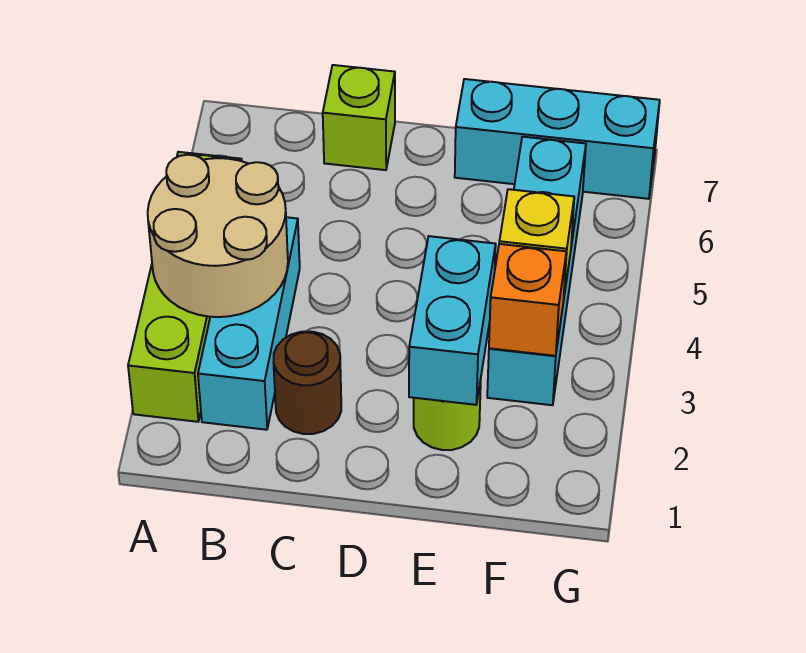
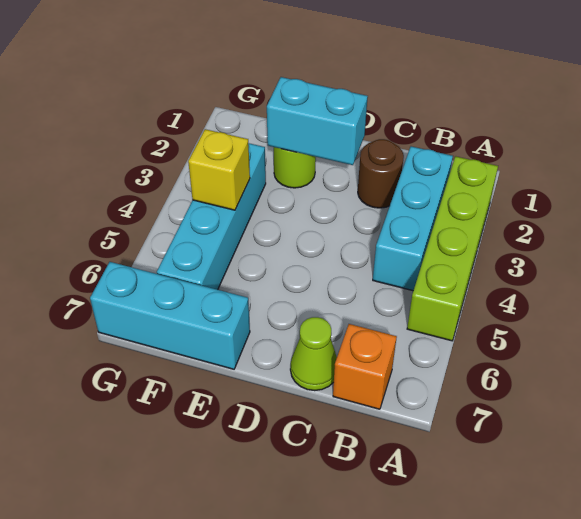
tan round brick A3:B4 level 2 -> none
lime brick C7 level 1 -> lime cone C7 level 1
cyan brick E2:E3 level 2 -> cyan brick D2:E2 level 2
orange brick F3 level 2 -> orange brick B7 level 1

